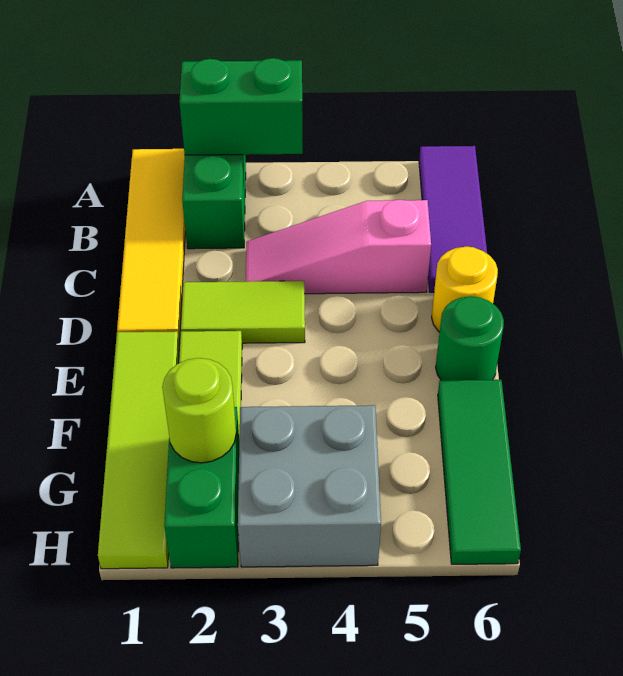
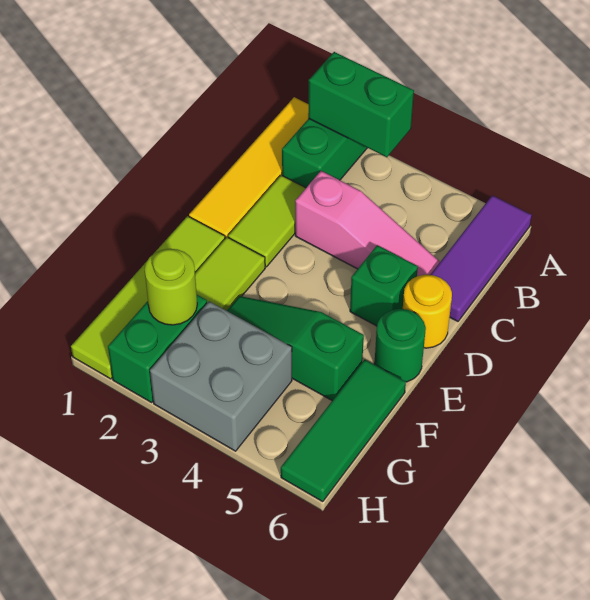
pink slope C3:C5 level 1 top 5 -> pink slope C3:C5 level 1 top 3
lime tile D2:D3 level 1 -> lime tile C2:D2 level 1
none -> green brick D5 level 1
none -> green slope F3:F5 level 1 top 5

